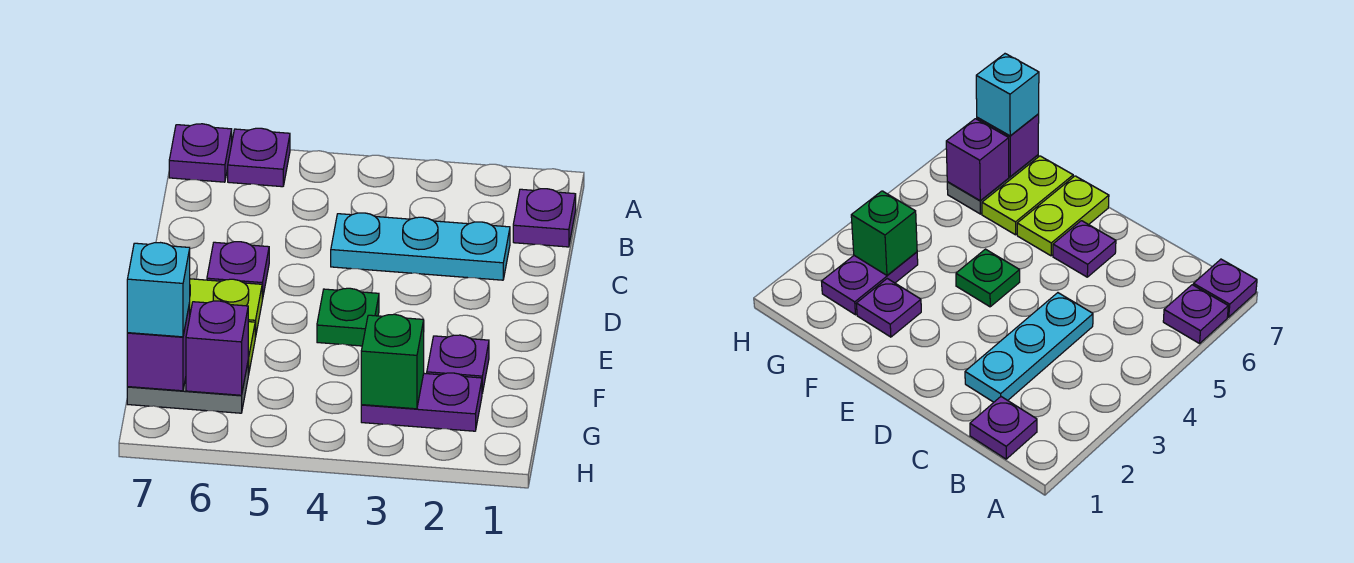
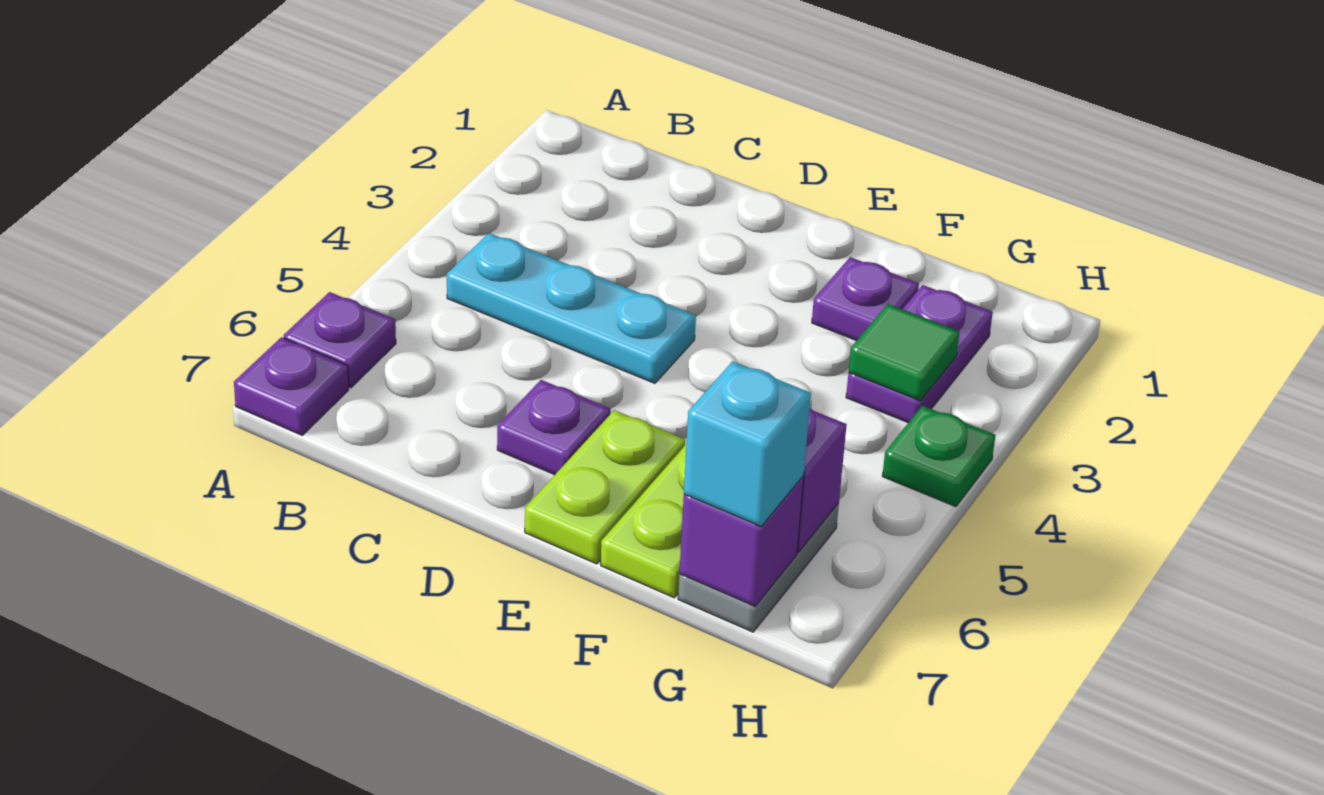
purple plate B1 level 1 -> none
cyan plate C2:C4 level 1 -> cyan plate B4:D4 level 1
green plate E4 level 1 -> green plate H4 level 1
green brick G3 level 2 -> green tile G3 level 2

